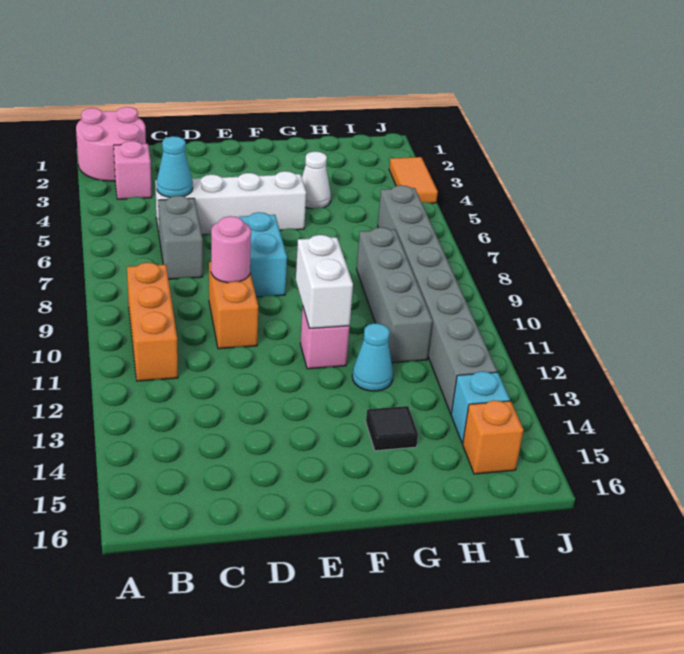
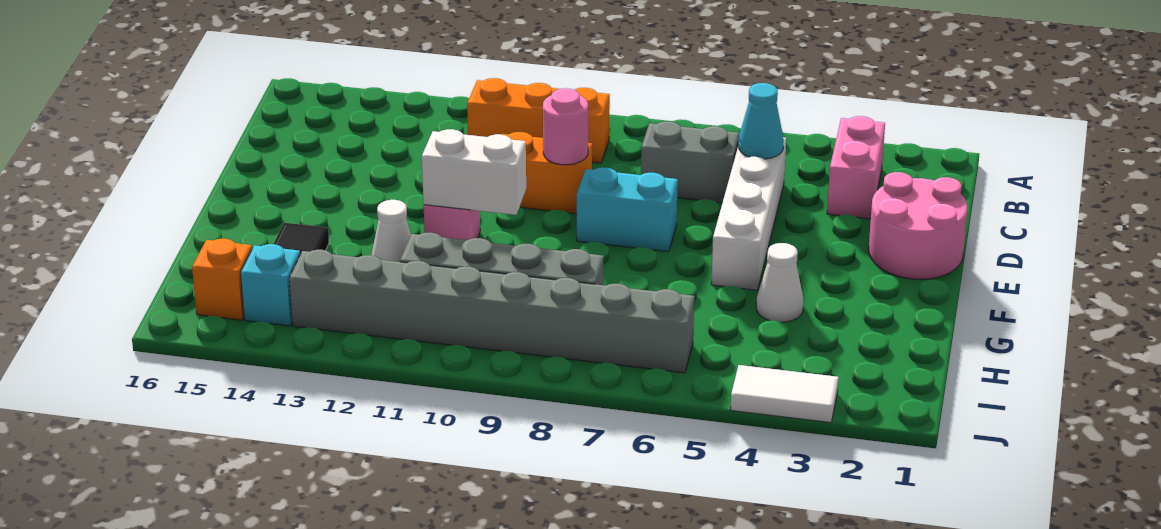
pink round brick A1:B2 level 1 -> pink round brick D1:E2 level 1
pink brick B3 level 1 -> pink brick B3:C3 level 1
cyan cone G12 level 1 -> white cone G12 level 1
orange tile J3:J4 level 1 -> white tile J3:J4 level 1

